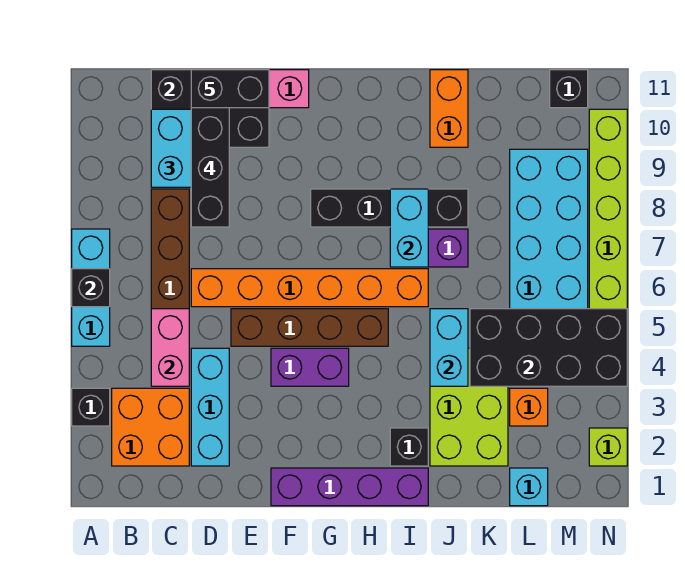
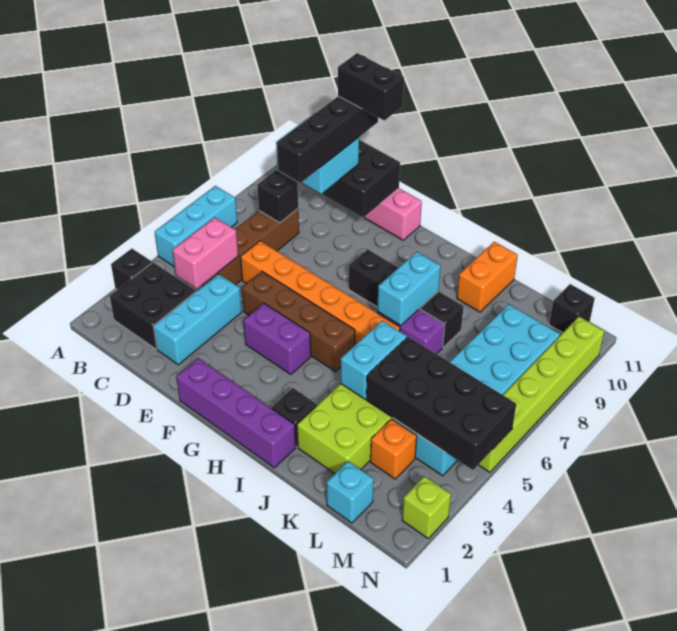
black brick A6 level 2 -> black brick C8 level 2
orange brick B2:C3 level 1 -> black brick B2:C3 level 1

